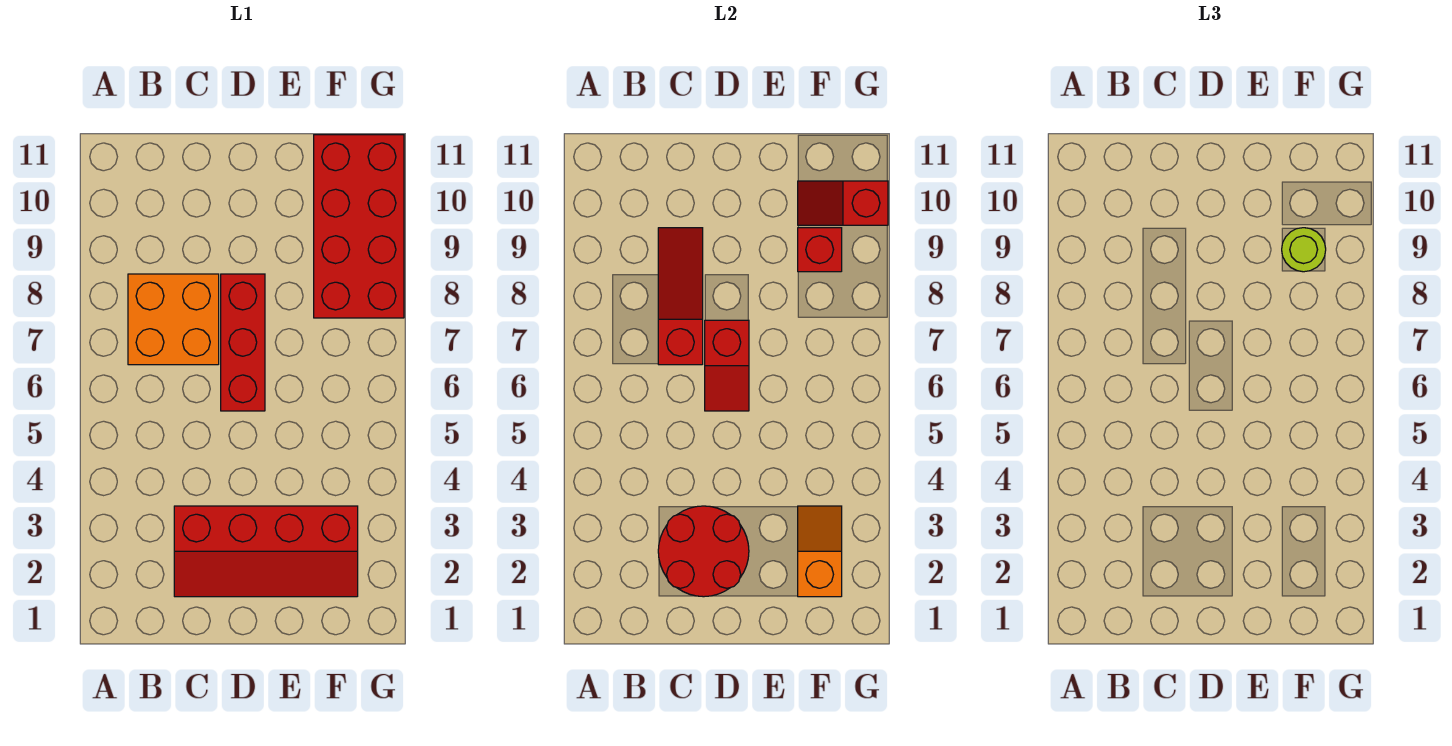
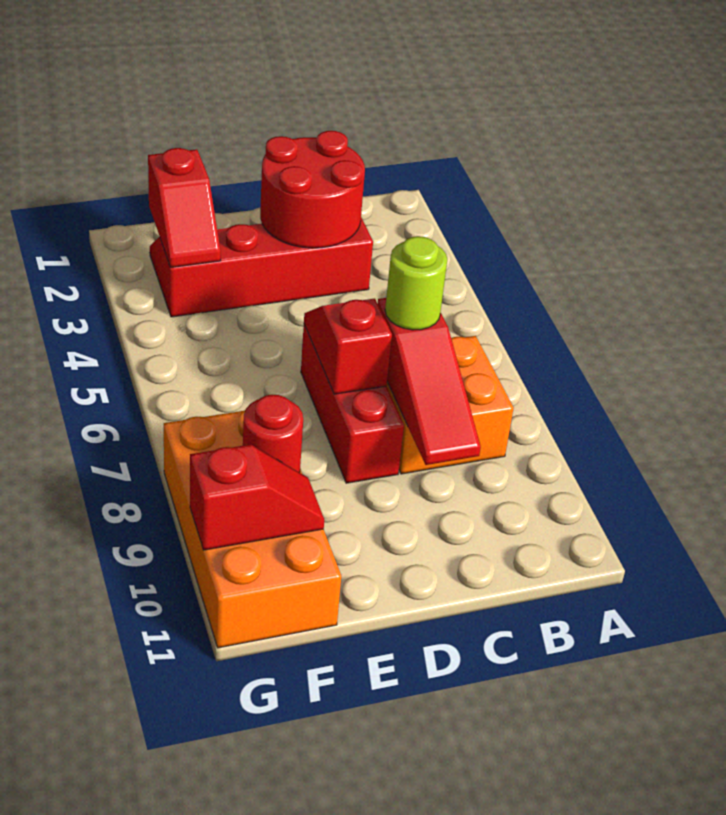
orange slope F2:F3 level 2 top 2 -> red slope F2:F3 level 2 top 2
red brick F8:G11 level 1 -> orange brick F8:G11 level 1
red brick F9 level 2 -> red round brick F9 level 2
lime round brick F9 level 3 -> lime round brick C7 level 3

